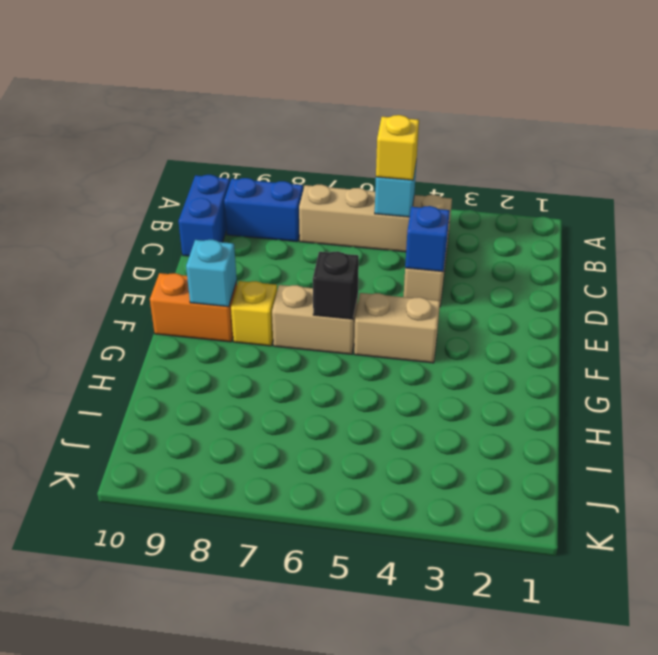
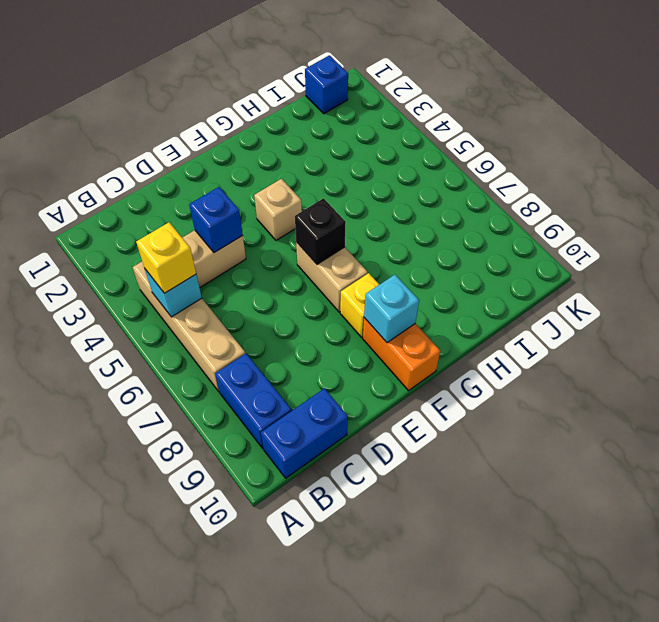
tan brick F4:F5 level 1 -> tan brick F4 level 1
none -> blue brick J1 level 1

